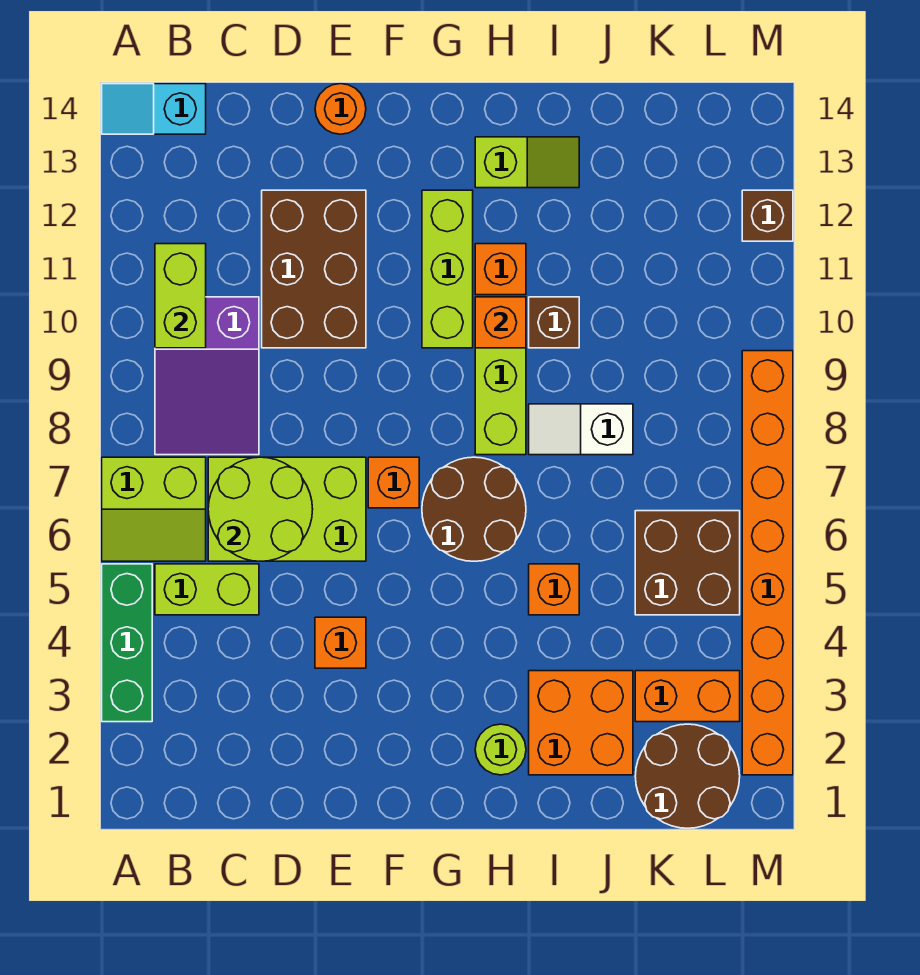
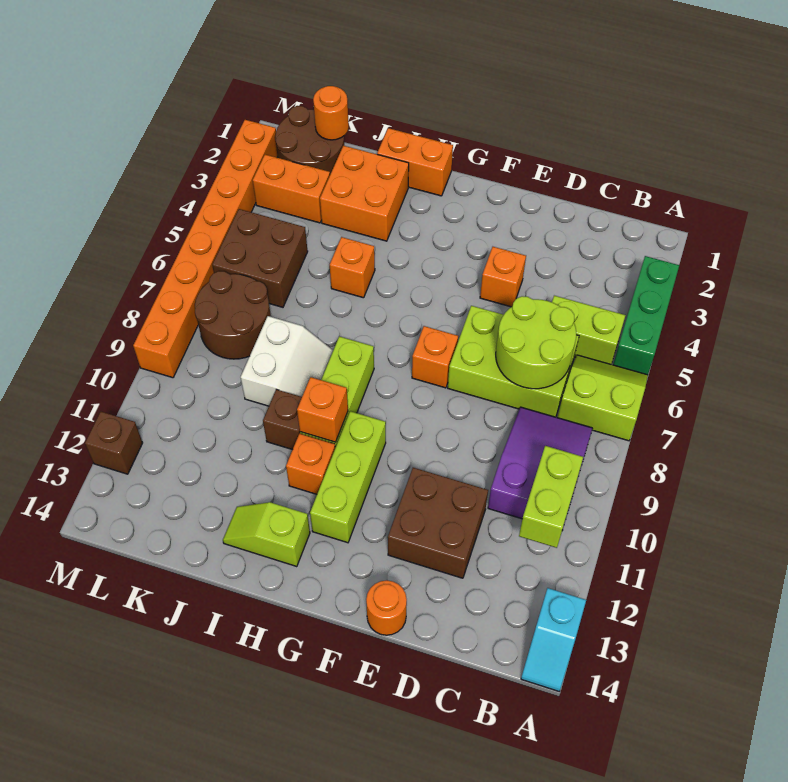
cyan slope A14:B14 level 1 top B -> cyan slope A13:A14 level 1 top 13
brown brick D10:E12 level 1 -> brown brick D11:E12 level 1
brown round brick G6:H7 level 1 -> brown round brick K7:L8 level 1
none -> orange brick H1:I1 level 1
lime round brick H2 level 1 -> none
white slope I8:J8 level 1 top J -> white slope I8:J9 level 1 top J
none -> orange round brick K1 level 2

